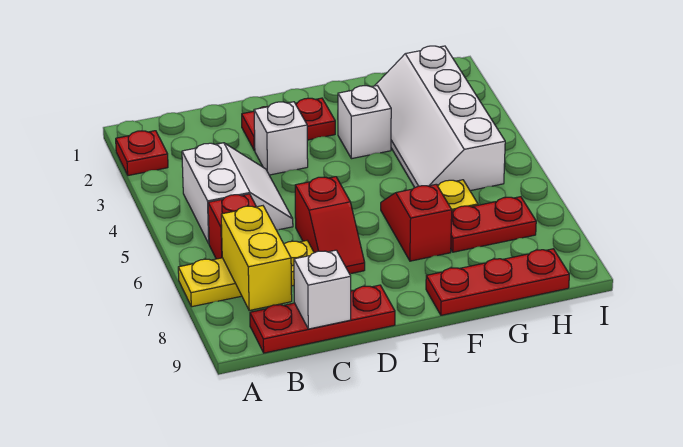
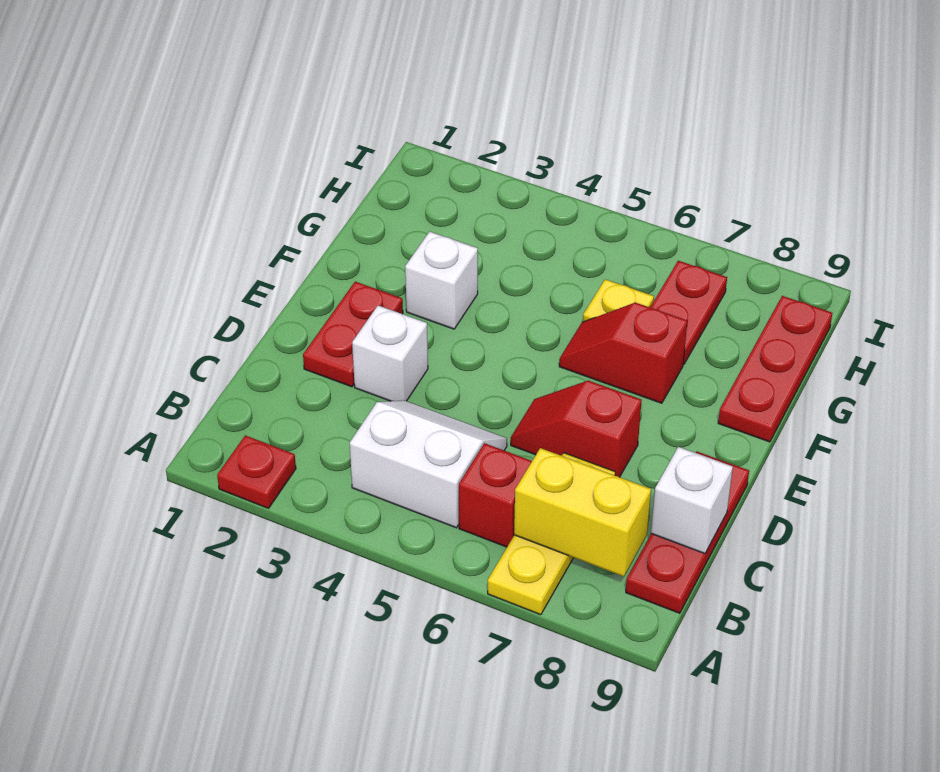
red slope D6:D7 level 1 top 6 -> red slope D6:D7 level 1 top 7
white slope G2:H5 level 1 top H -> none

